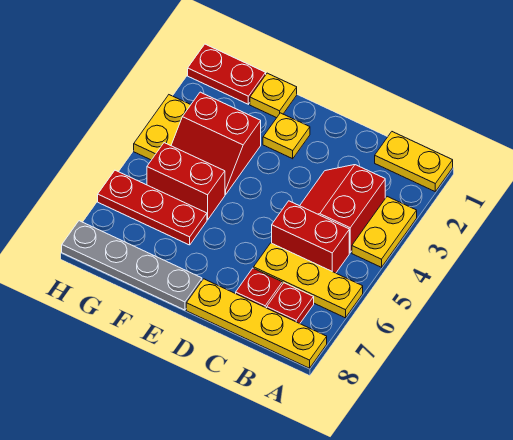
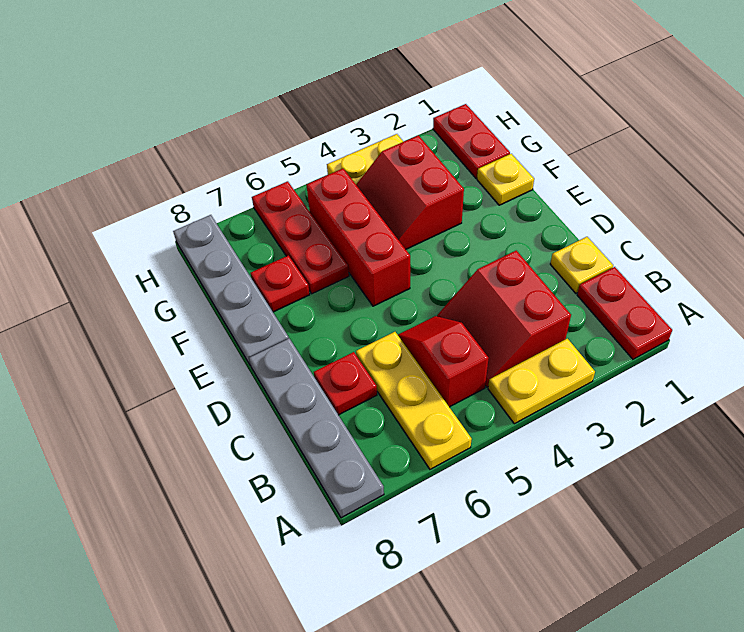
yellow plate A1:B1 level 1 -> red plate A1:B1 level 1
yellow plate A8:D8 level 1 -> grey plate A8:D8 level 1
red slope B3:C4 level 1 top B -> red slope B3:C4 level 1 top 3
red brick B5:C5 level 1 -> red slope B5:C5 level 1 top B
red plate B7 level 1 -> red plate F7 level 1
yellow plate E2 level 1 -> yellow plate C1 level 1
red brick F5:G5 level 1 -> red brick E5:G5 level 1

